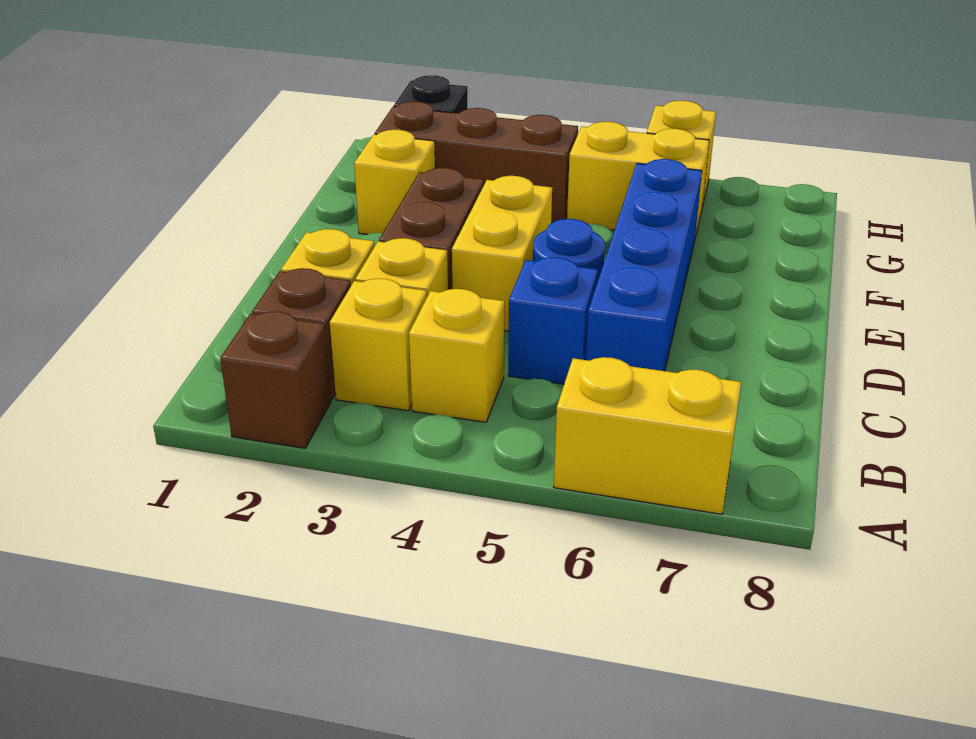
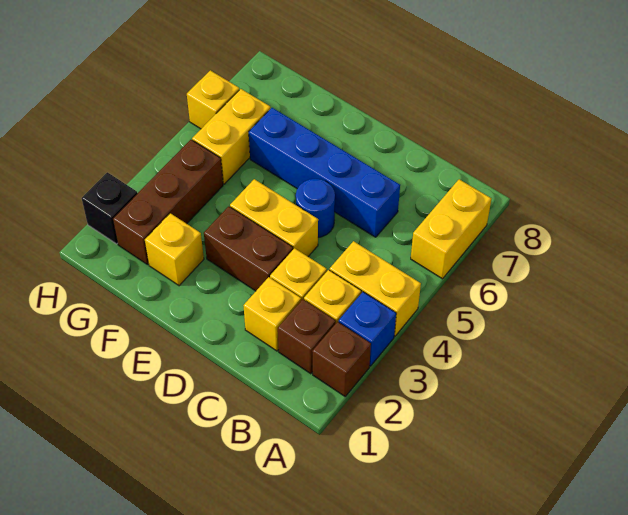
yellow brick B4 level 1 -> yellow brick A4:B4 level 1
blue brick C5 level 1 -> blue brick A3 level 1

